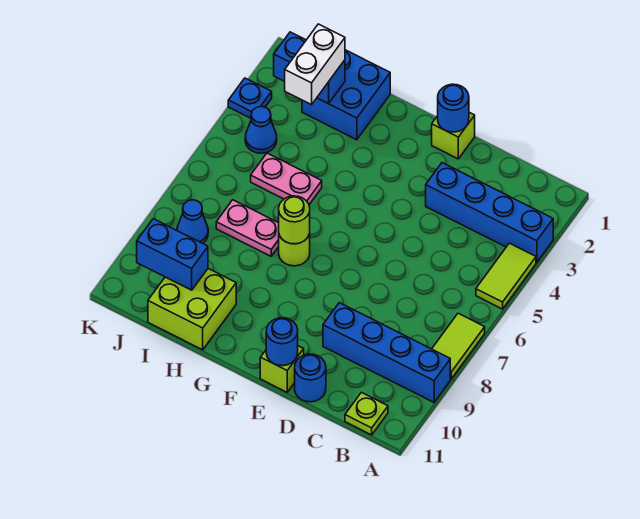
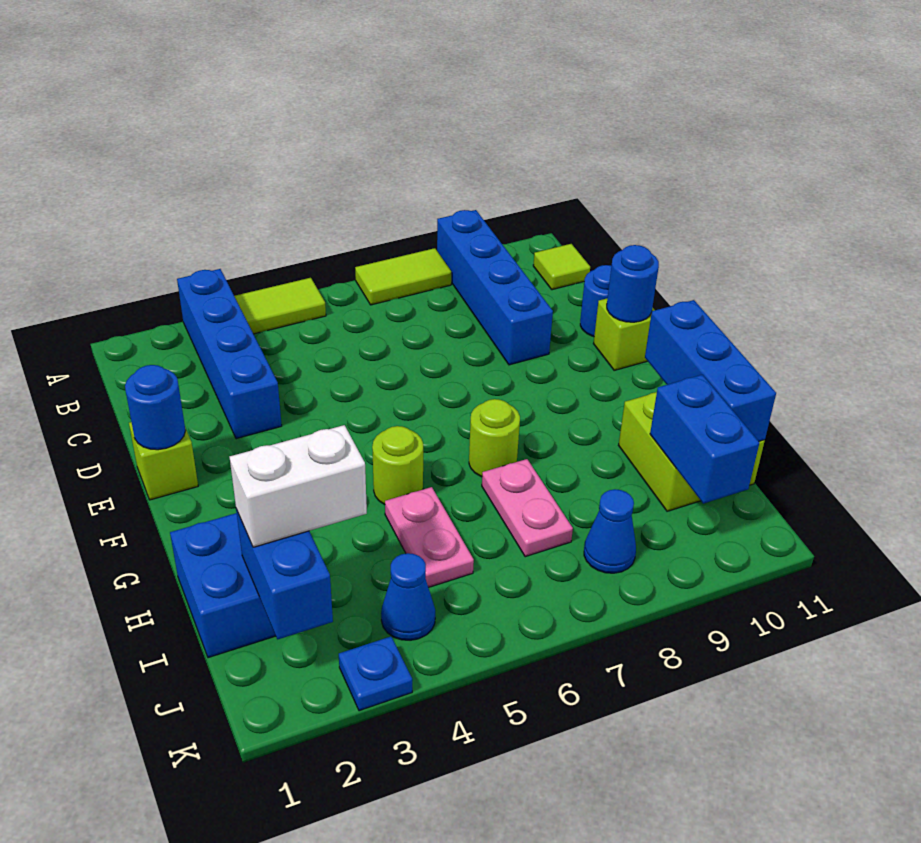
lime plate B11 level 1 -> lime tile B11 level 1
lime round brick G7 level 2 -> lime round brick G5 level 1
none -> blue brick G11:I11 level 2

